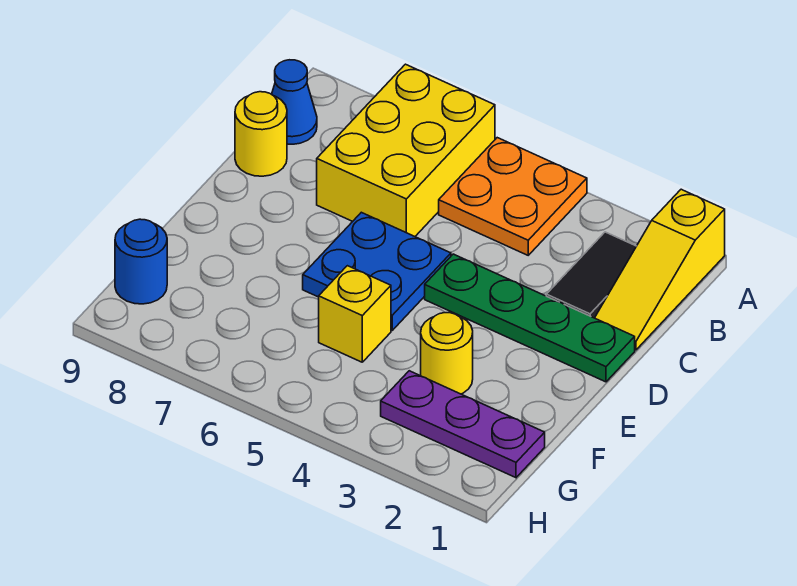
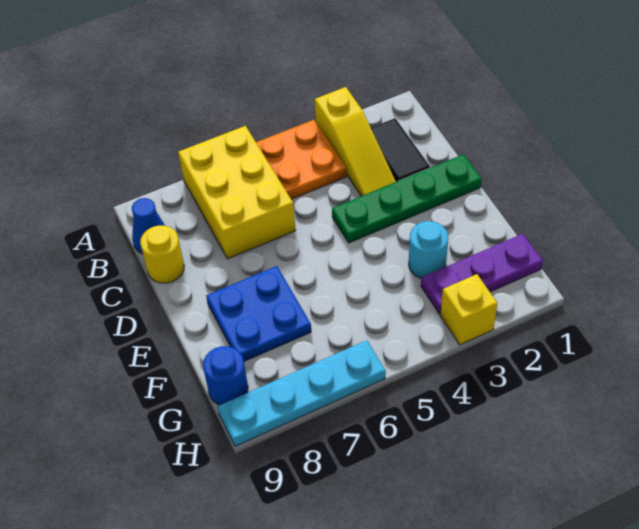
yellow slope A1:C1 level 1 top A -> yellow slope A3:C3 level 1 top A
blue plate D5:E6 level 1 -> blue plate E7:F8 level 1
yellow round brick F3 level 1 -> cyan round brick F3 level 1
yellow brick F5 level 1 -> yellow brick H3 level 1
none -> cyan plate H6:H9 level 1

